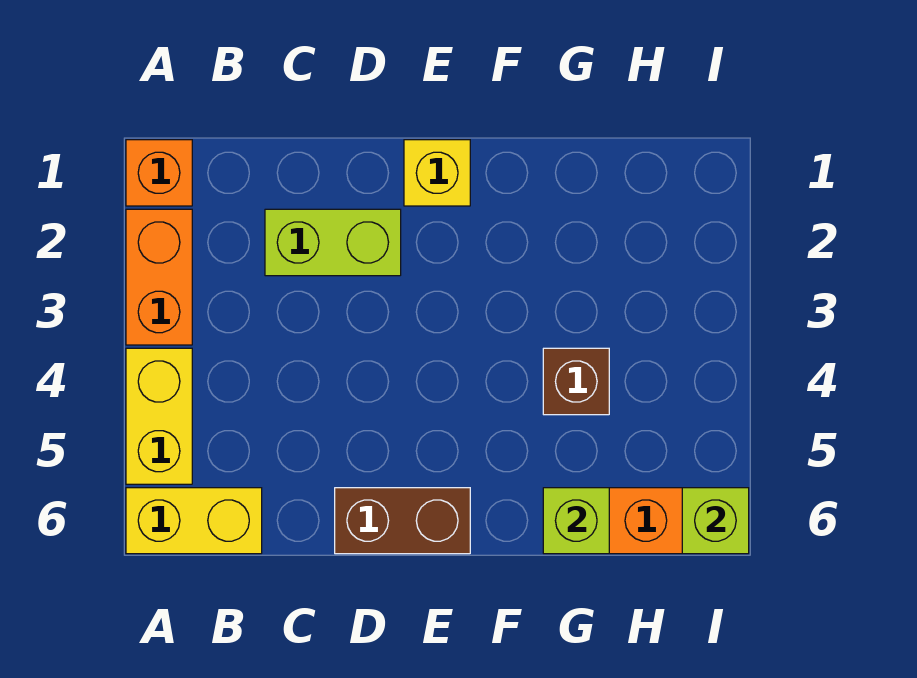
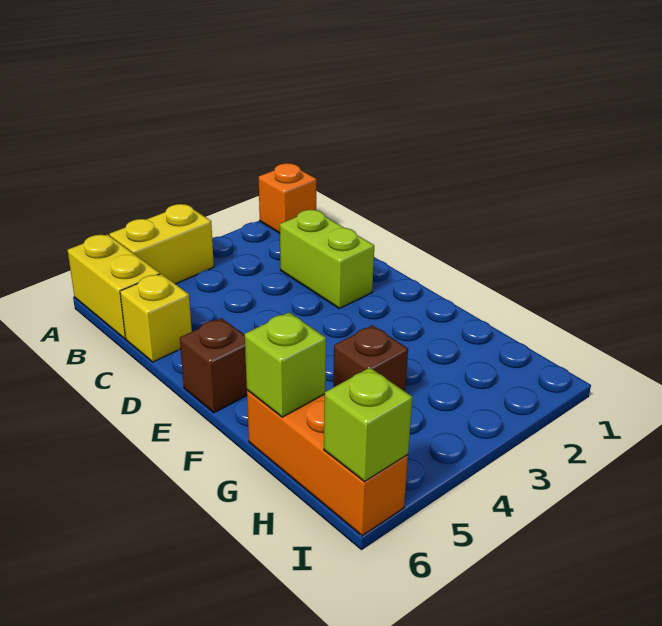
orange brick A2:A3 level 1 -> none
brown brick D6:E6 level 1 -> brown brick E6 level 1
yellow brick E1 level 1 -> yellow brick C6 level 1

